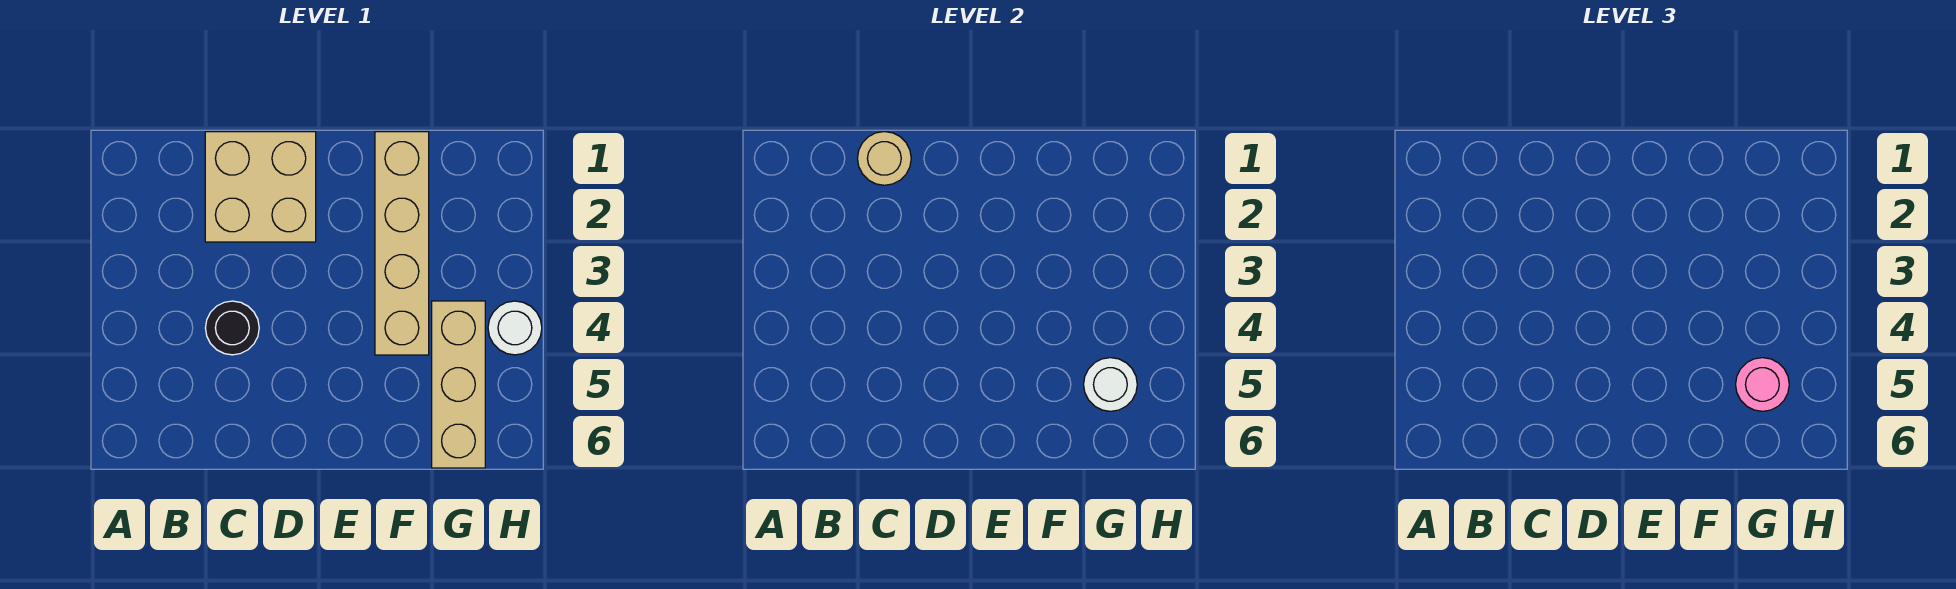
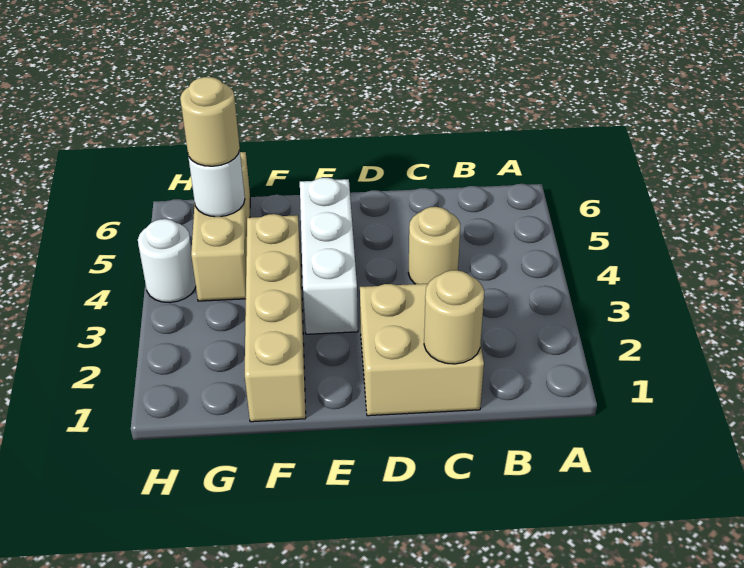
black round brick C4 level 1 -> tan round brick C4 level 1
none -> white brick E3:E5 level 1
pink round brick G5 level 3 -> tan round brick G5 level 3

